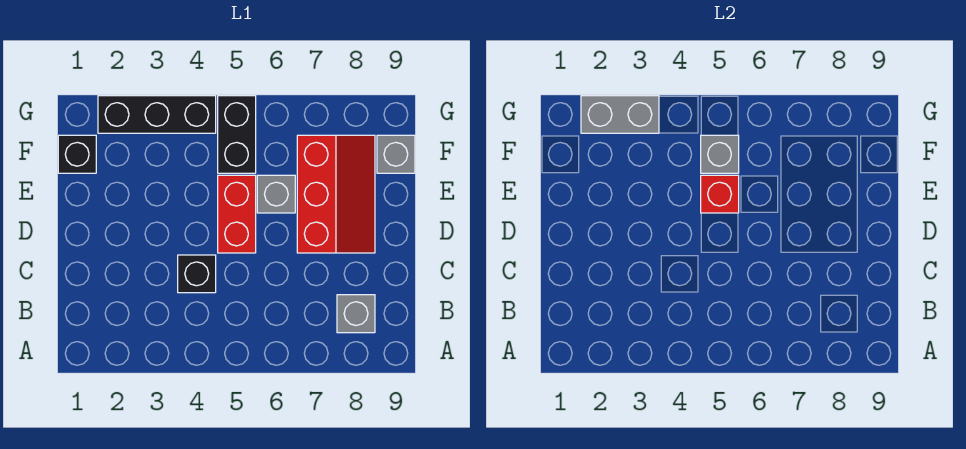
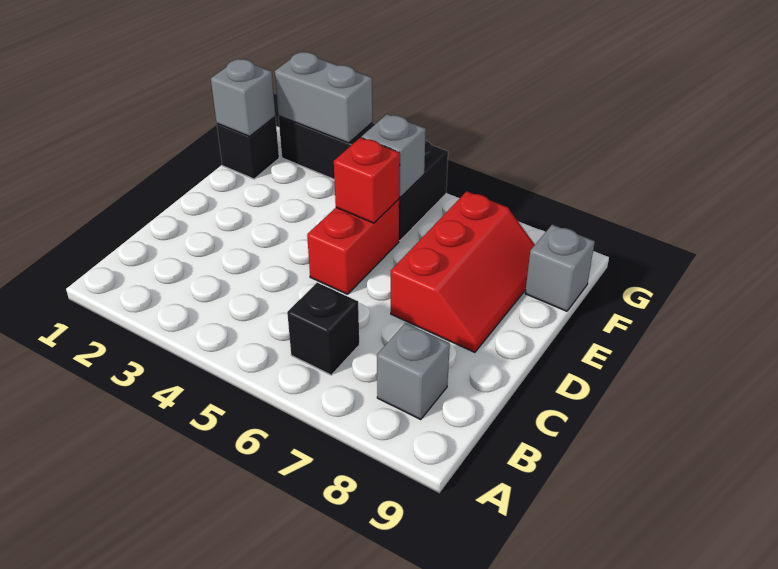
black brick C4 level 1 -> black brick B6 level 1
grey brick E6 level 1 -> grey brick F1 level 2

